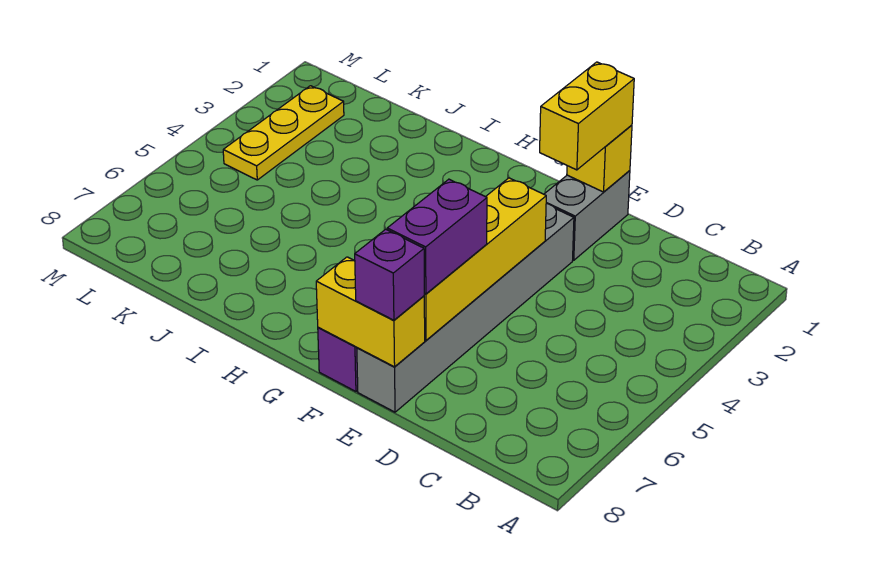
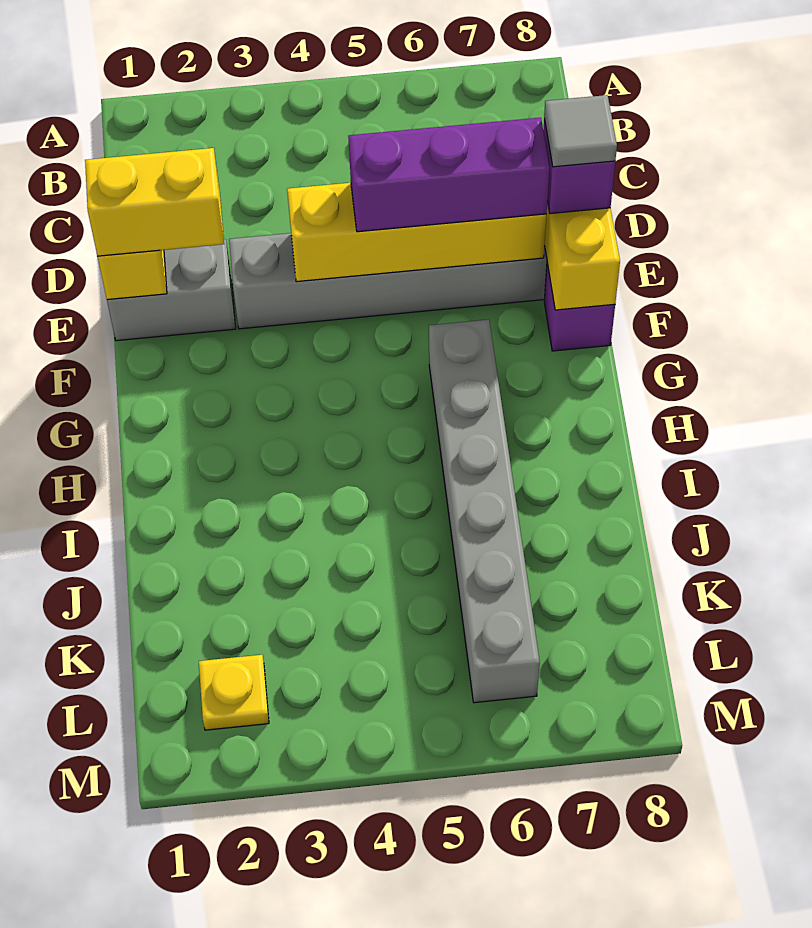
purple brick E6:E7 level 3 -> purple brick E5:E7 level 3
none -> grey tile E8 level 4
none -> grey brick G6:L6 level 1
yellow plate L2:L4 level 1 -> yellow plate L2 level 1

